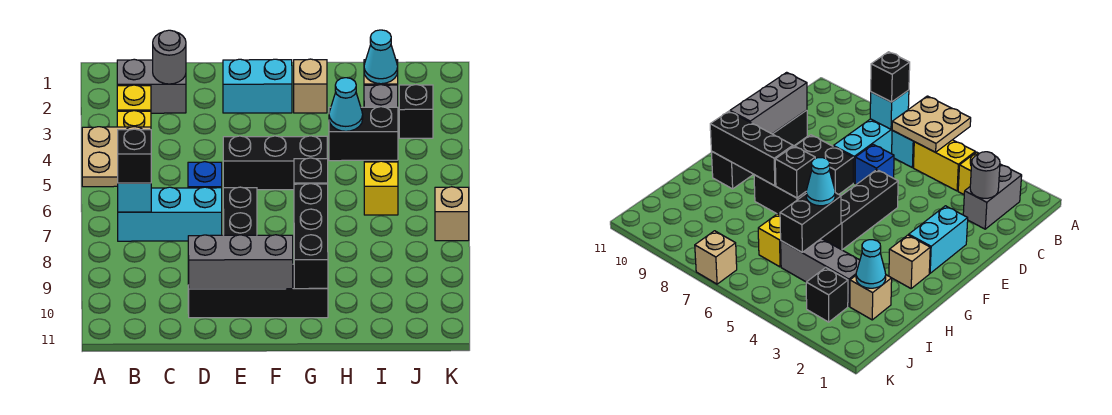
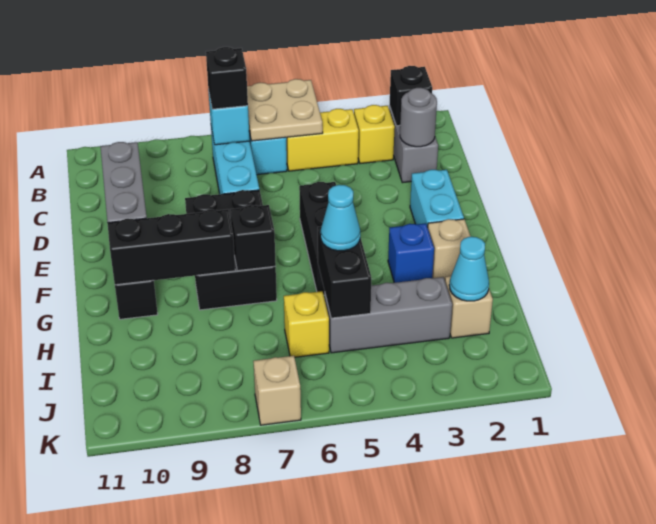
blue brick D6 level 1 -> blue brick G3 level 1
black brick J3 level 1 -> black brick B2 level 2

